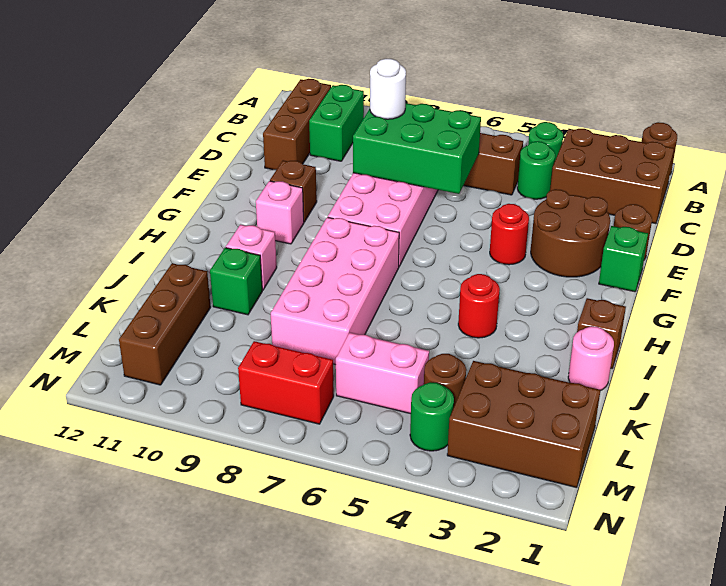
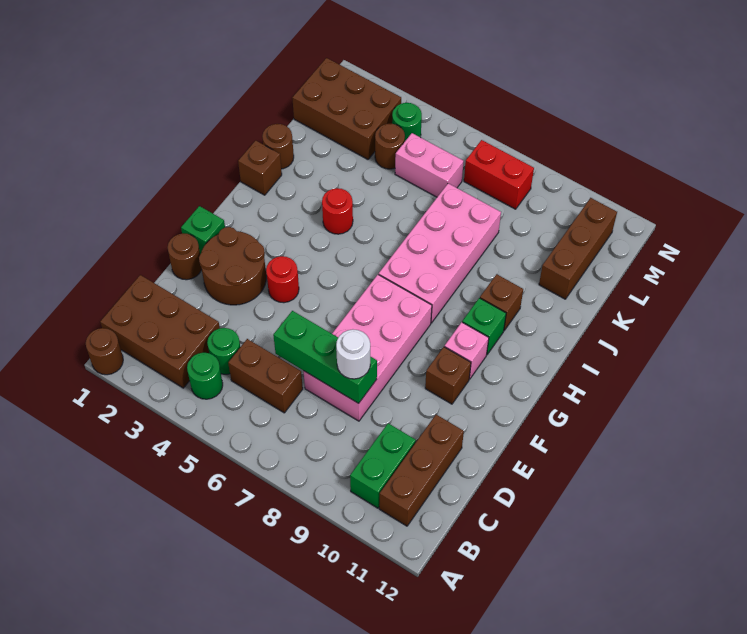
green brick D6:E8 level 2 -> green brick D6:D8 level 2
pink brick I10 level 1 -> brown brick I10 level 1
pink round brick J1 level 1 -> brown round brick J1 level 1
green brick J10 level 1 -> green brick H10 level 1

